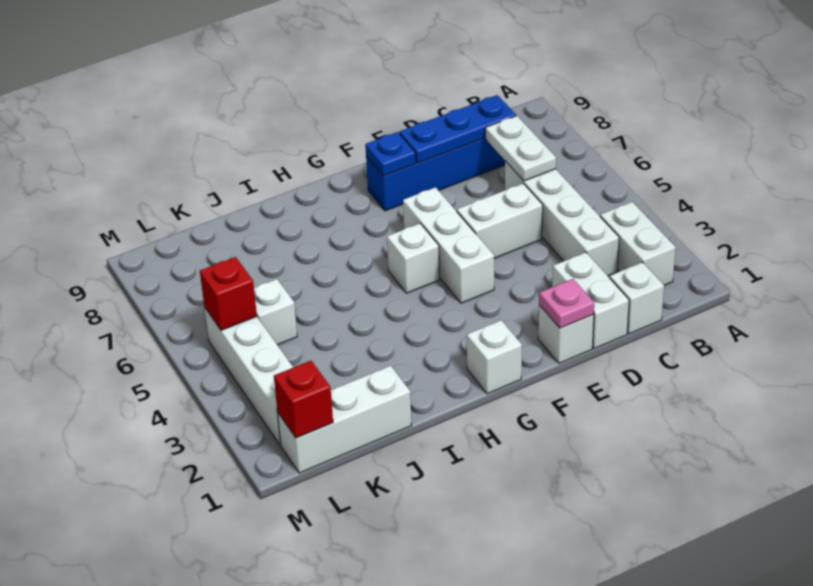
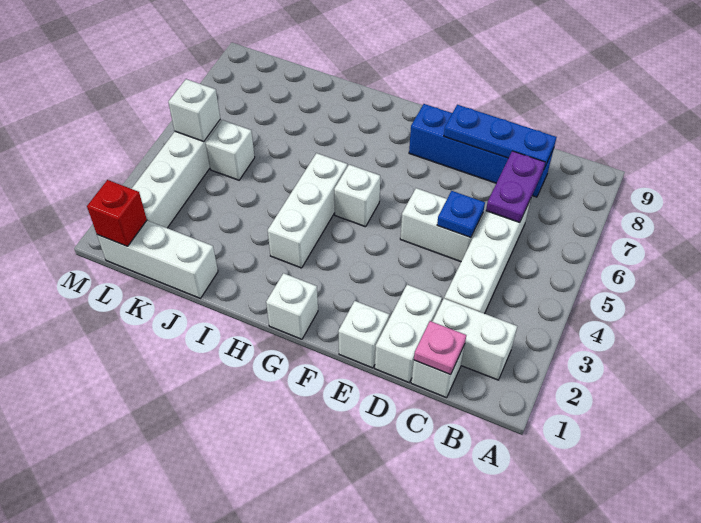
white brick B2:B3 level 1 -> white brick B2:C2 level 1
white plate C6:C7 level 2 -> purple plate C6:C7 level 2
pink plate E1 level 2 -> pink plate C1 level 2
white brick F4:F6 level 1 -> white brick H3:H5 level 1
blue plate F8 level 2 -> blue plate D5 level 2
red brick L5 level 2 -> white brick L5 level 2

